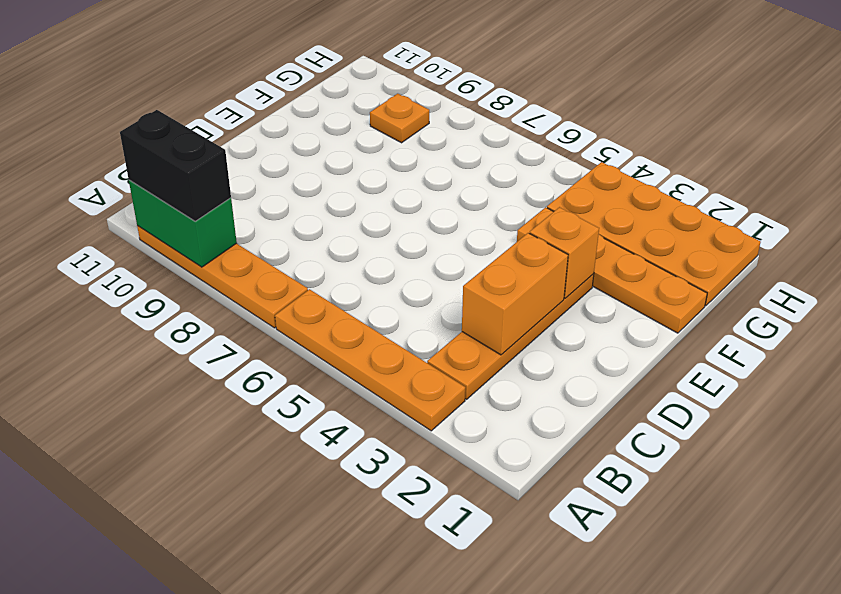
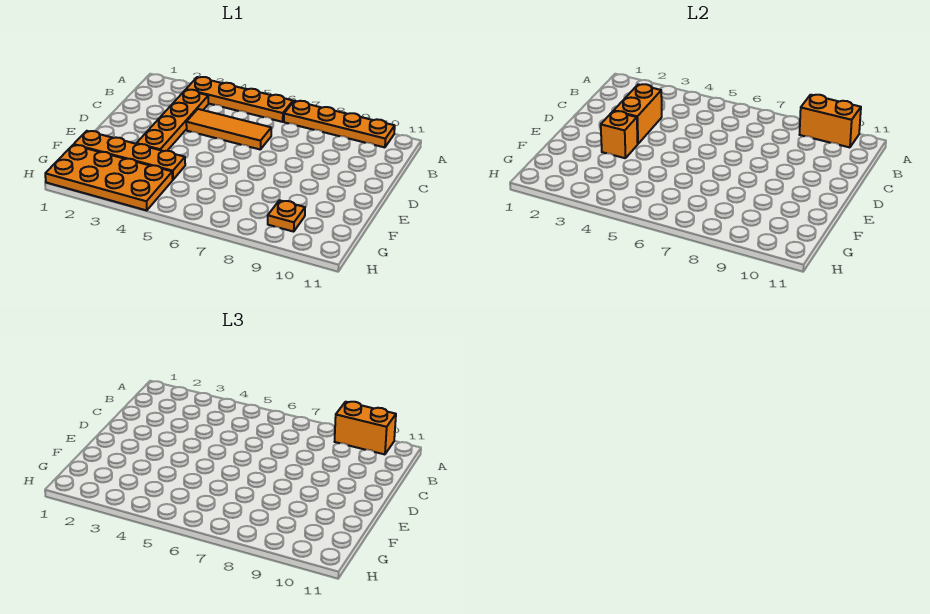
green brick A9:A10 level 2 -> orange brick A9:A10 level 2
black brick A9:A10 level 3 -> orange brick A9:A10 level 3
none -> orange tile C4:C6 level 1

